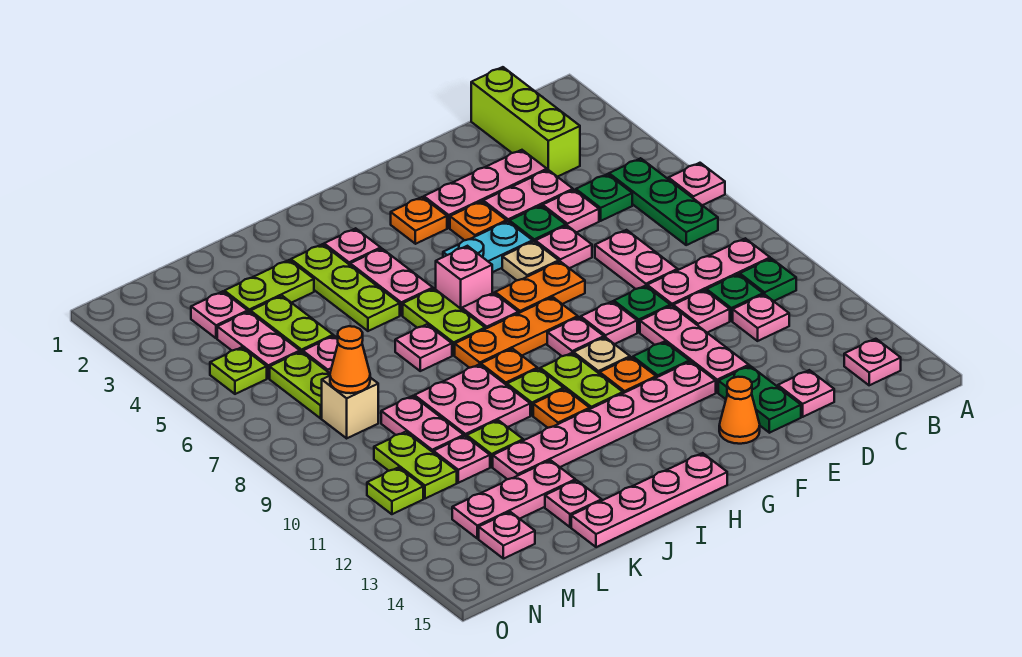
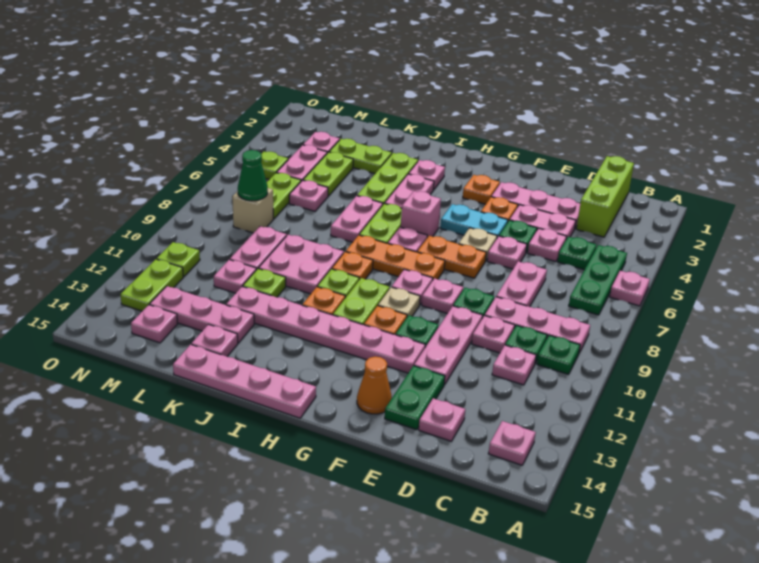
pink plate J7 level 1 -> pink plate J6:J7 level 1
orange cone M8 level 2 -> green cone M8 level 2
lime plate M10:M11 level 1 -> lime plate N12:N13 level 1

